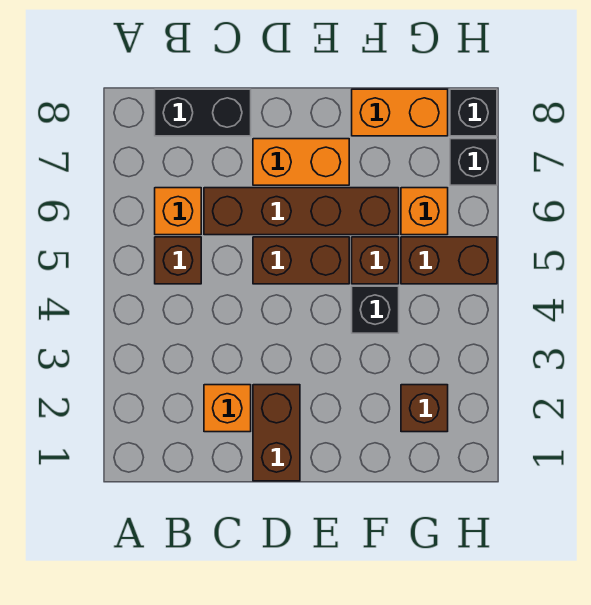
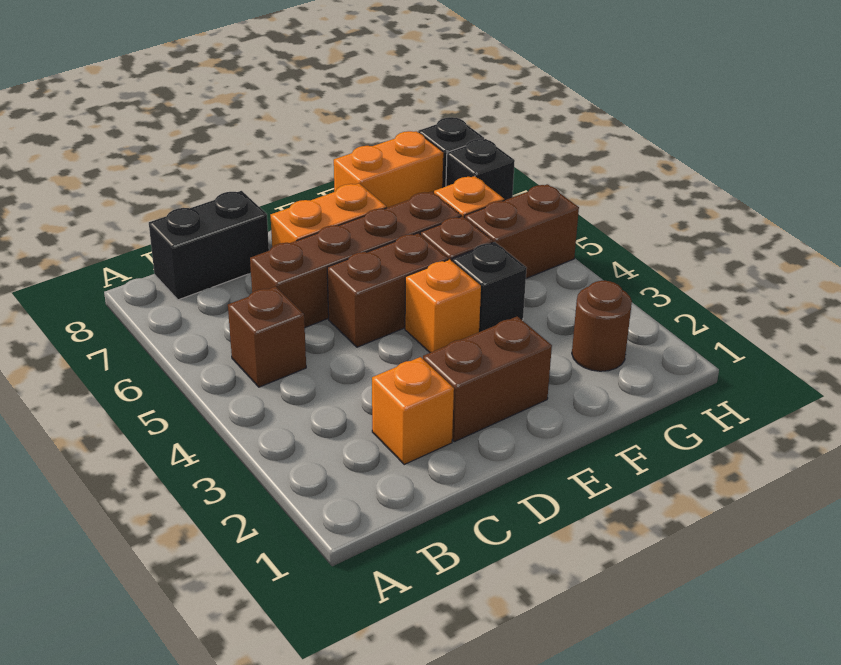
orange brick B6 level 1 -> orange brick E4 level 1
brown brick D1:D2 level 1 -> brown brick D2:E2 level 1
brown brick G2 level 1 -> brown round brick G2 level 1

